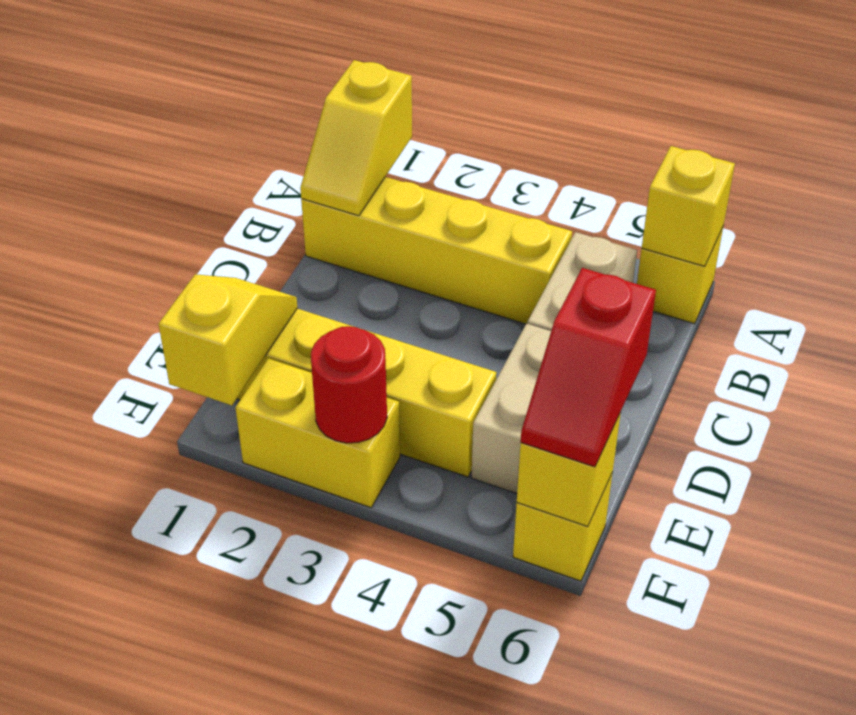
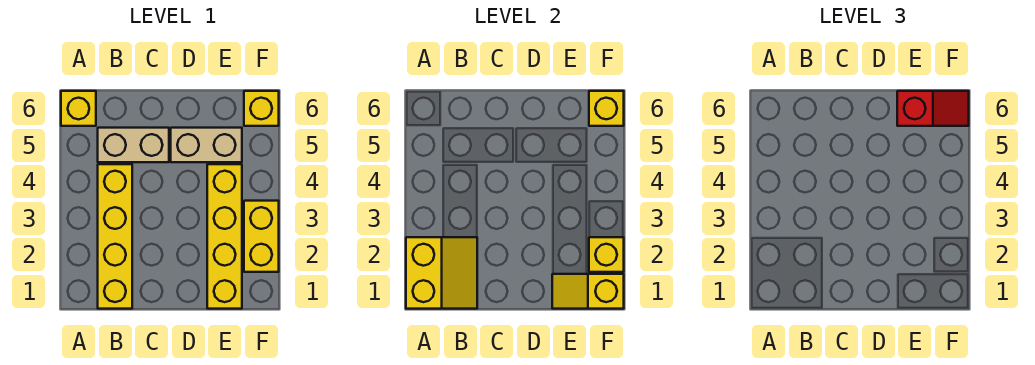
yellow slope A1:B1 level 2 top A -> yellow slope A1:B2 level 2 top A
yellow brick A6 level 2 -> yellow brick F2 level 2
red round brick F3 level 2 -> none

